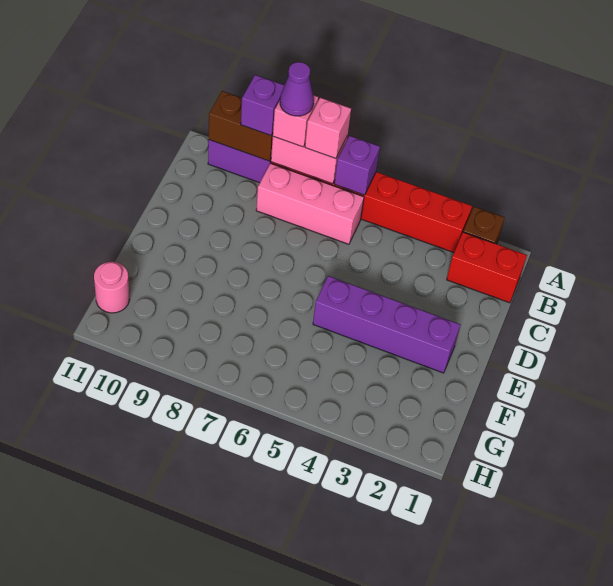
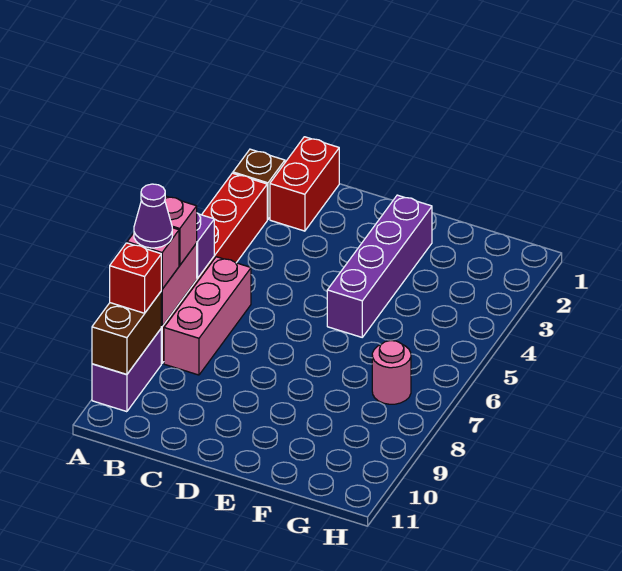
purple brick A9 level 3 -> red brick A9 level 3
pink round brick G11 level 1 -> pink round brick G7 level 1

